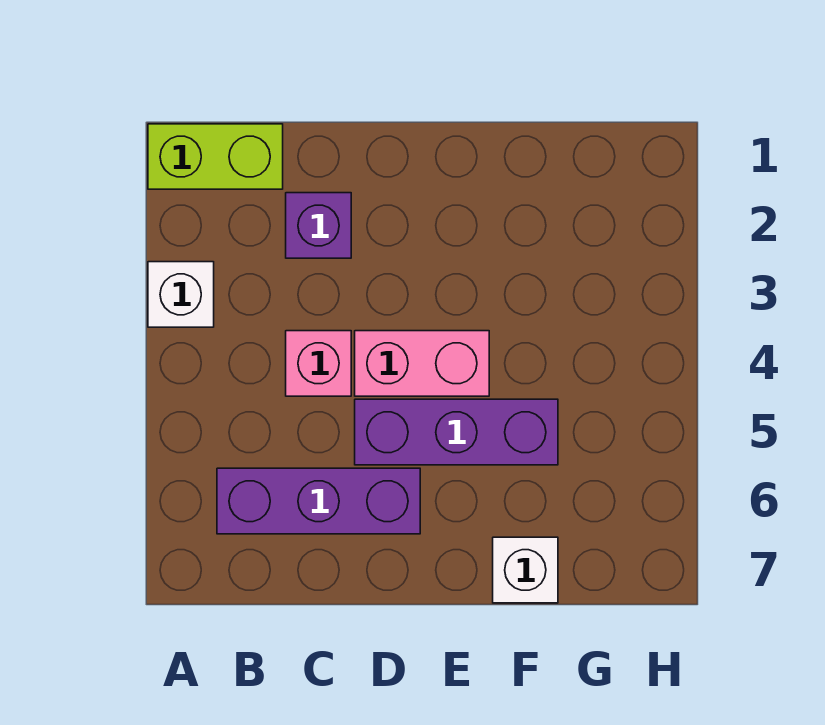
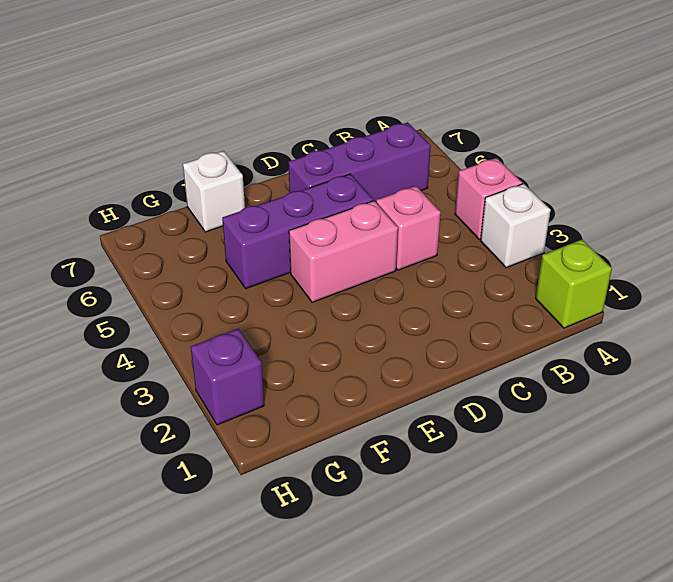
lime brick A1:B1 level 1 -> lime brick A1 level 1
none -> pink brick A4 level 1
purple brick C2 level 1 -> purple brick H2 level 1

